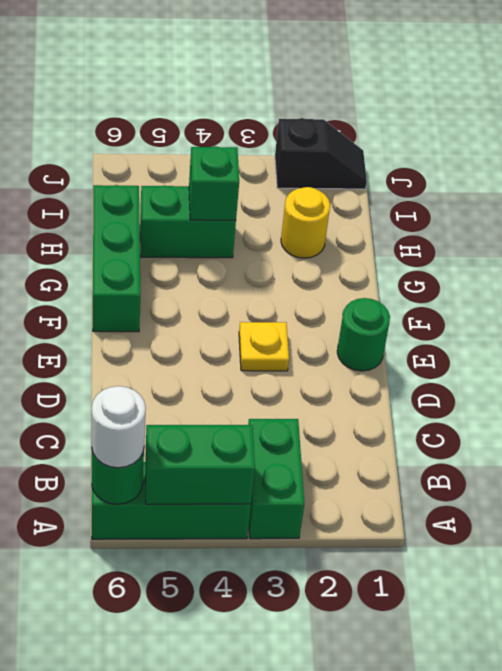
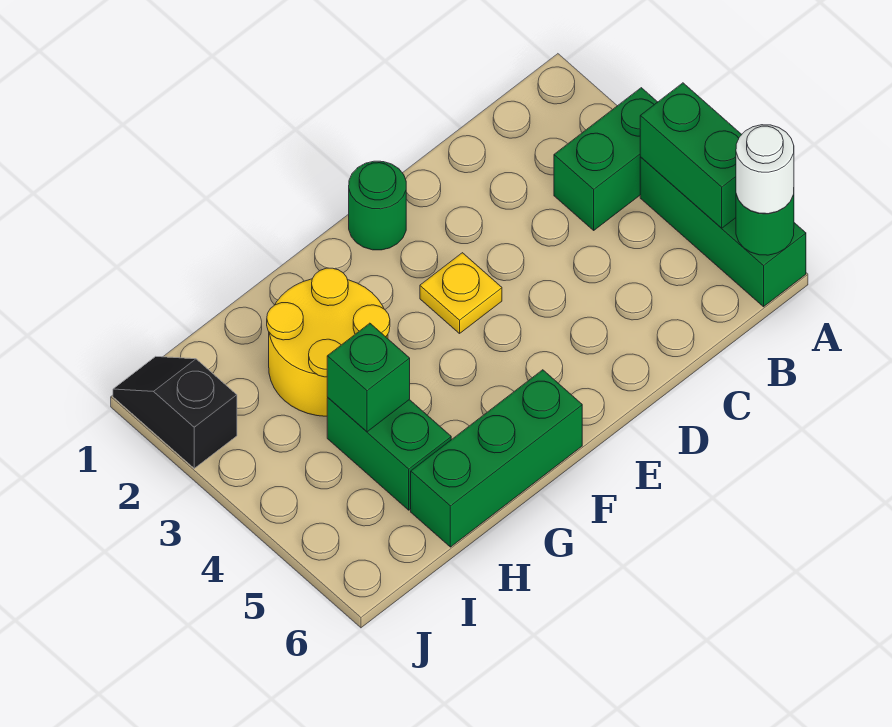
yellow round brick H2 level 1 -> yellow round brick G2:H3 level 1

